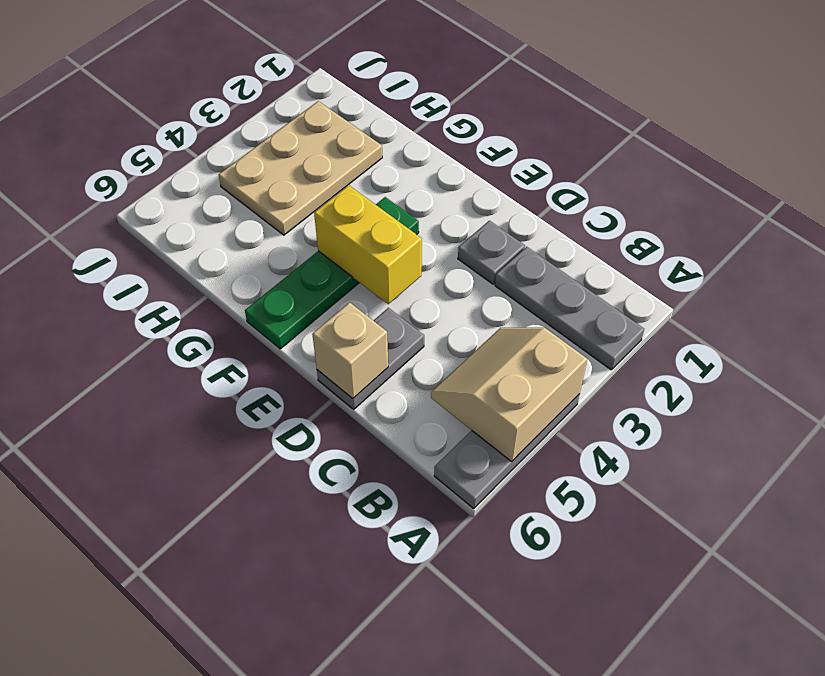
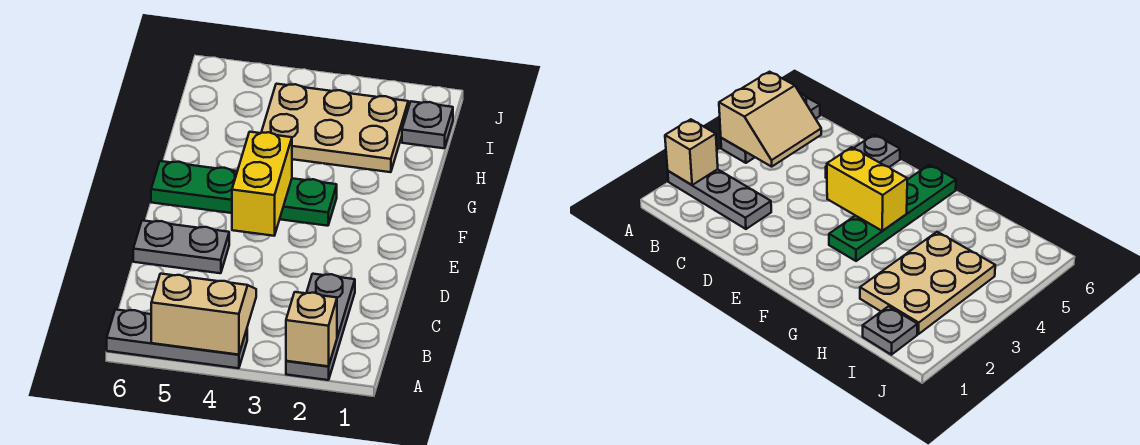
grey plate D2 level 1 -> grey plate I1 level 1
tan brick D6 level 2 -> tan brick A2 level 2

